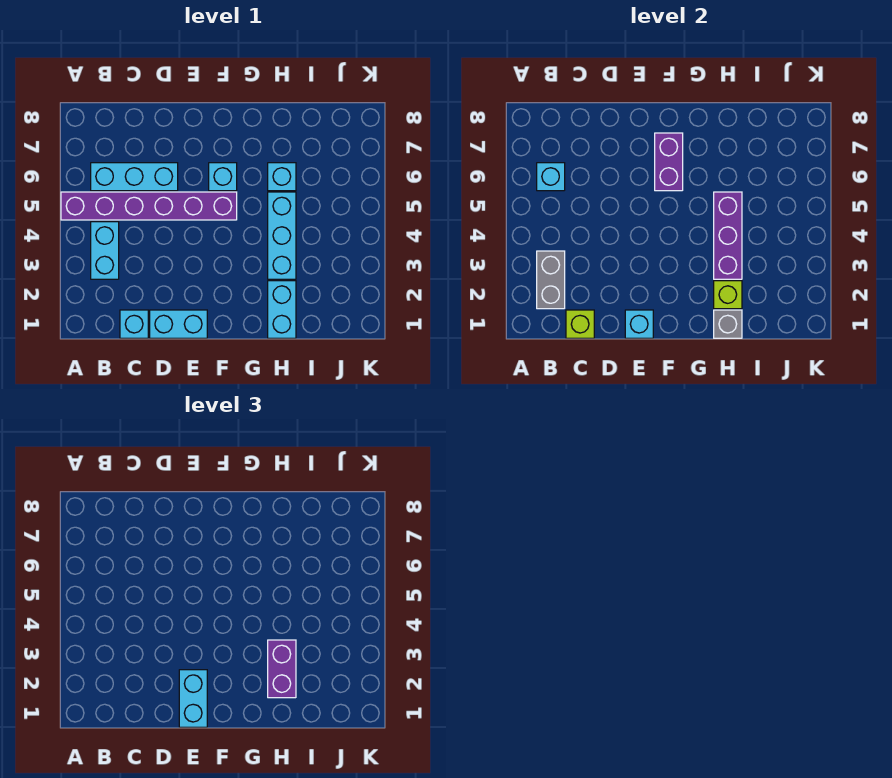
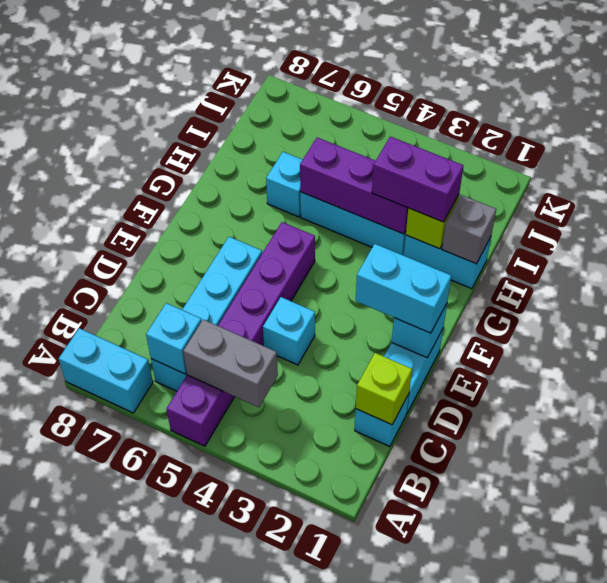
grey brick B2:B3 level 2 -> grey brick B4:B5 level 2
cyan brick B3:B4 level 1 -> cyan brick A7:A8 level 1
cyan brick B6:D6 level 1 -> cyan brick B6:E6 level 1
cyan brick F6 level 1 -> cyan brick D4 level 1
purple brick F6:F7 level 2 -> none

